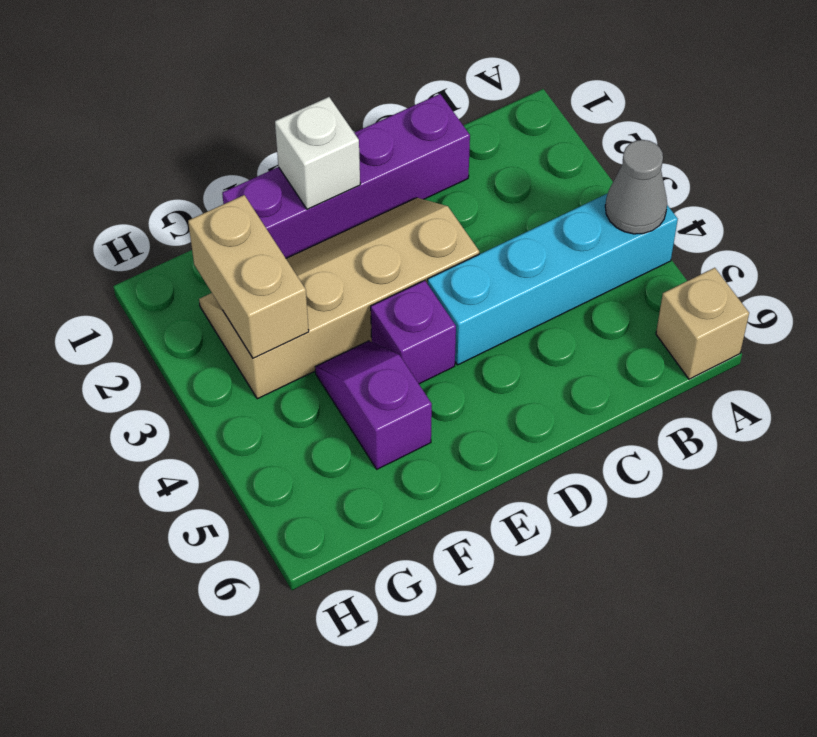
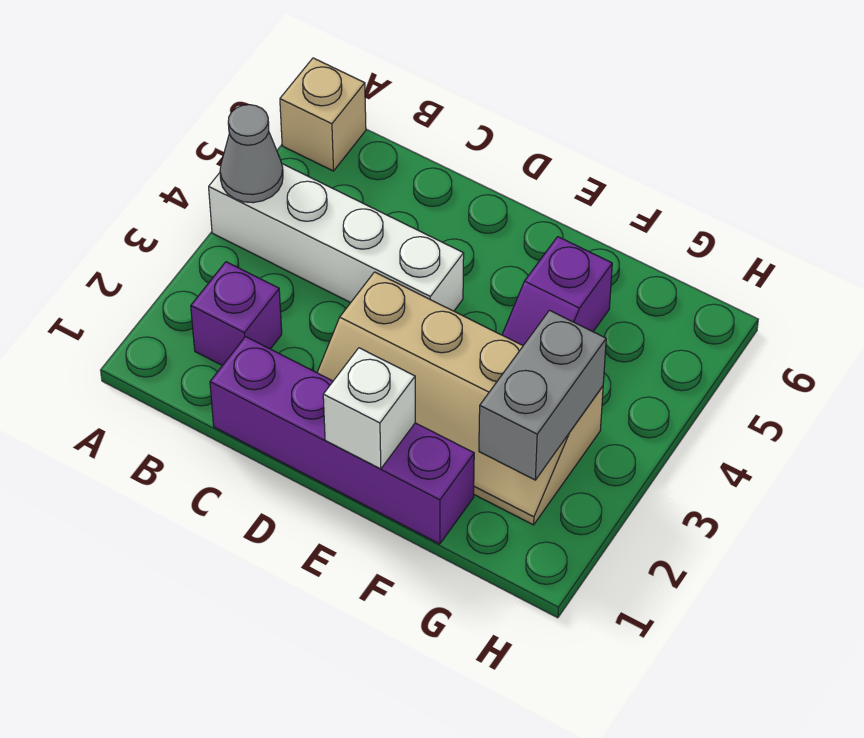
cyan brick A4:D4 level 1 -> white brick A4:D4 level 1
purple brick E4 level 1 -> purple brick B2 level 1
tan brick G2:G3 level 2 -> grey brick G2:G3 level 2

